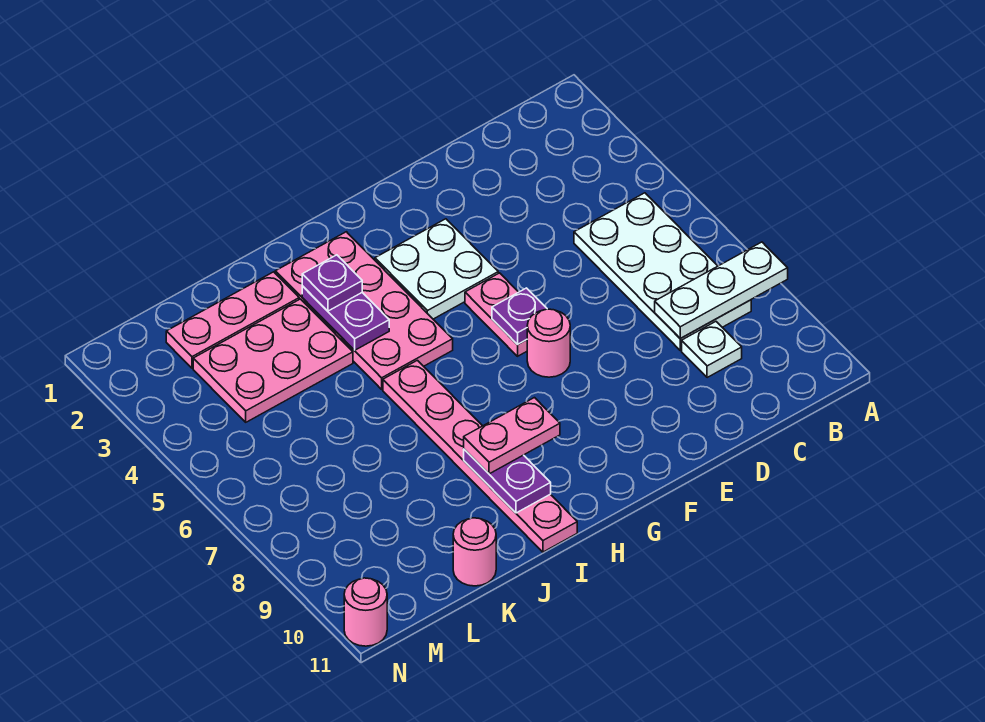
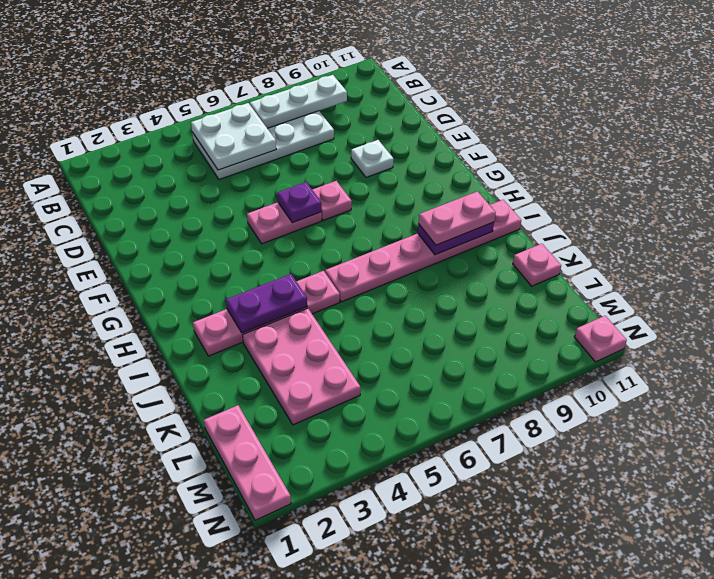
white plate A8:C8 level 2 -> white plate B7:B9 level 2
white plate C9 level 1 -> white plate E9 level 1
white plate F3:G4 level 1 -> white plate B5:C6 level 2
pink round brick F7 level 1 -> pink plate F7 level 1
pink plate H2:I5 level 1 -> pink plate I2:I5 level 1
pink plate H9:I9 level 3 -> pink plate I9:I10 level 3
purple plate I3 level 3 -> none
pink plate J2:L2 level 1 -> pink plate L1:N1 level 1
pink round brick K11 level 1 -> pink plate K11 level 1
pink round brick N11 level 1 -> pink plate N11 level 1

